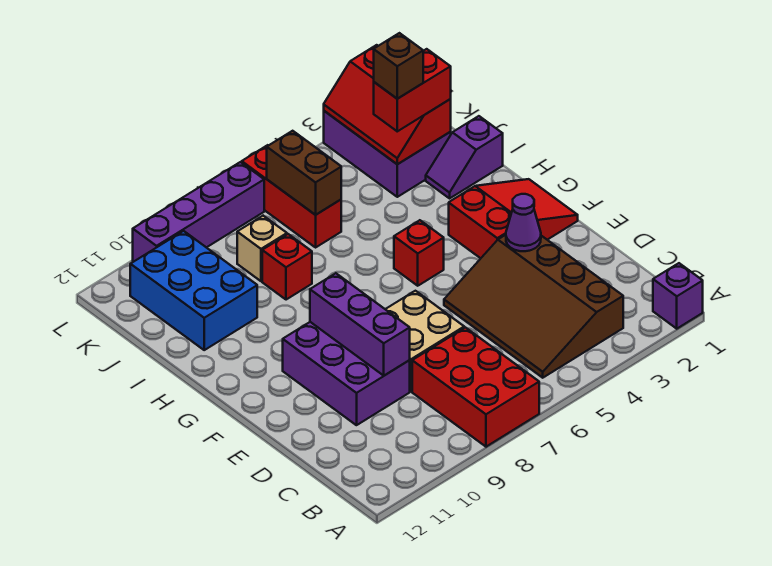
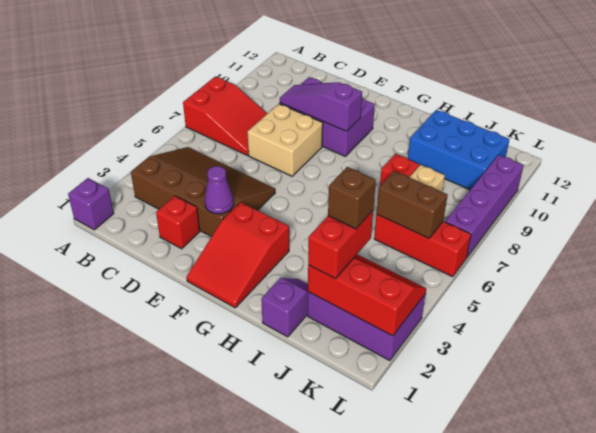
red brick A7:C8 level 1 -> red slope A7:C8 level 1 top A
purple brick D9:F9 level 2 -> purple slope D9:F9 level 2 top F
red brick G5 level 1 -> red brick D2 level 1

